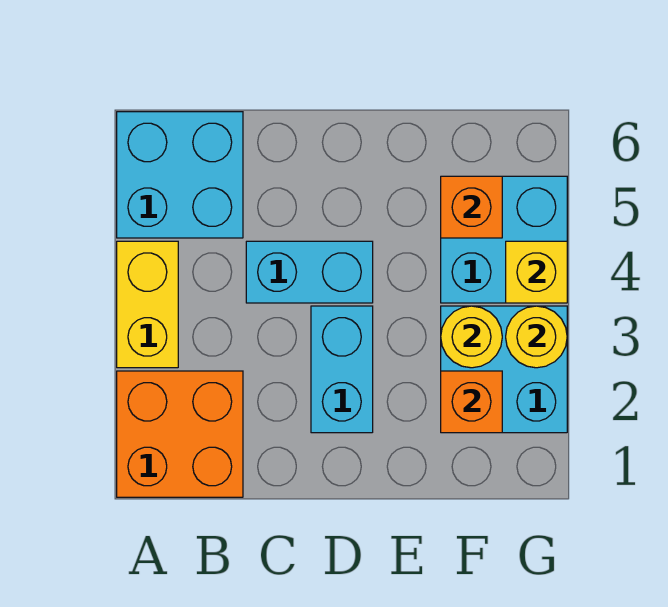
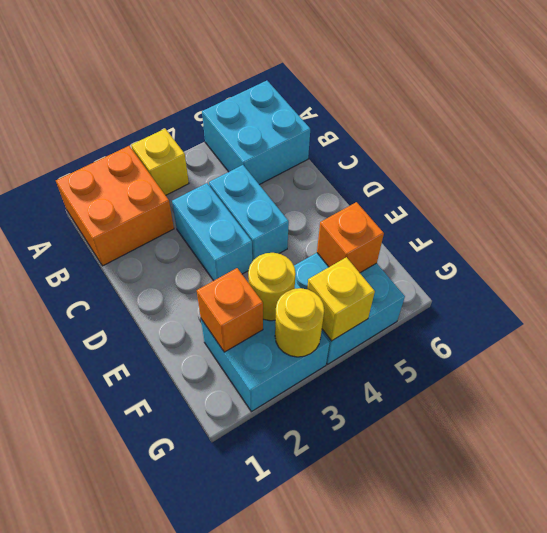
yellow brick A3:A4 level 1 -> yellow brick A3 level 1
cyan brick D2:D3 level 1 -> cyan brick C3:D3 level 1

